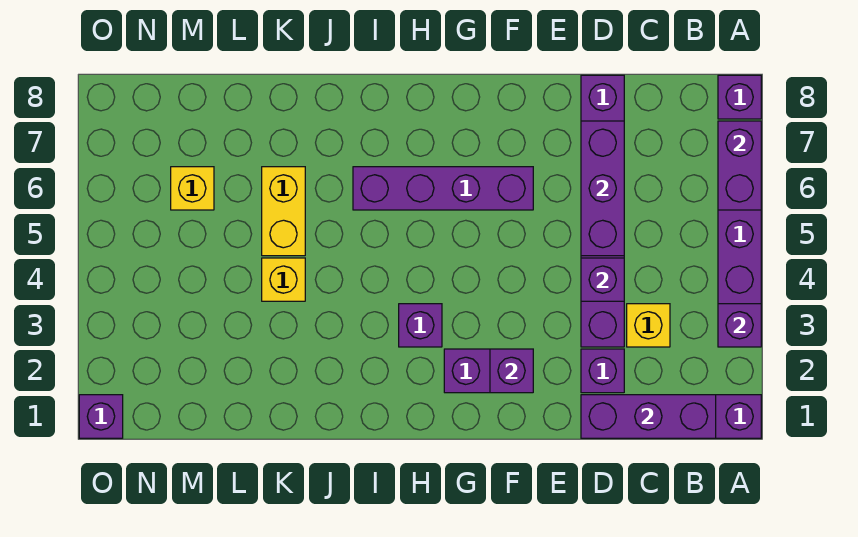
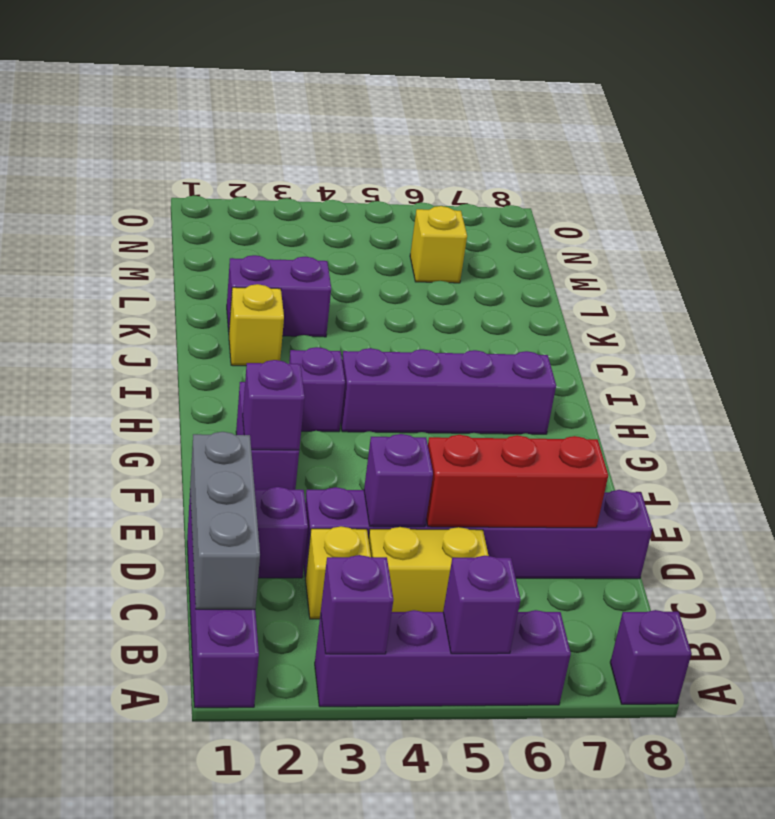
purple brick A6:A7 level 2 -> purple brick K2:K3 level 1
purple brick B1:D1 level 2 -> grey brick B1:D1 level 2
purple brick D5:D7 level 2 -> red brick D5:D7 level 2
purple brick F6:I6 level 1 -> purple brick H4:H7 level 1
yellow brick K4 level 1 -> yellow brick J2 level 1
yellow brick K5:K6 level 1 -> yellow brick C4:C5 level 1
purple brick O1 level 1 -> purple brick A5 level 2

